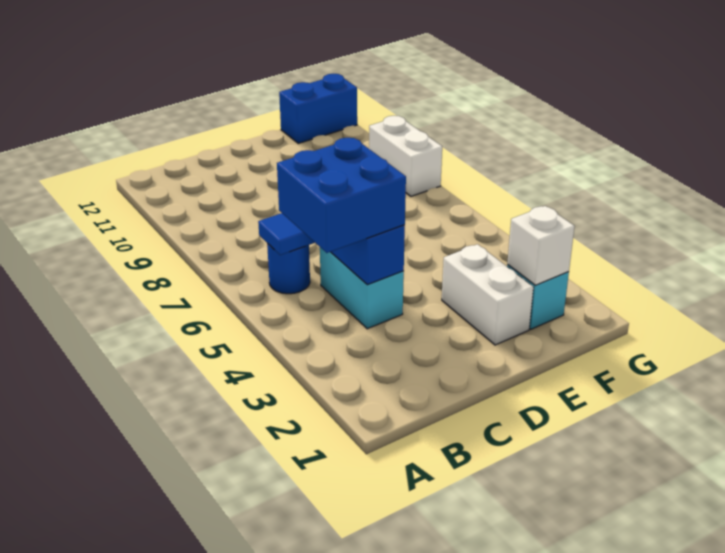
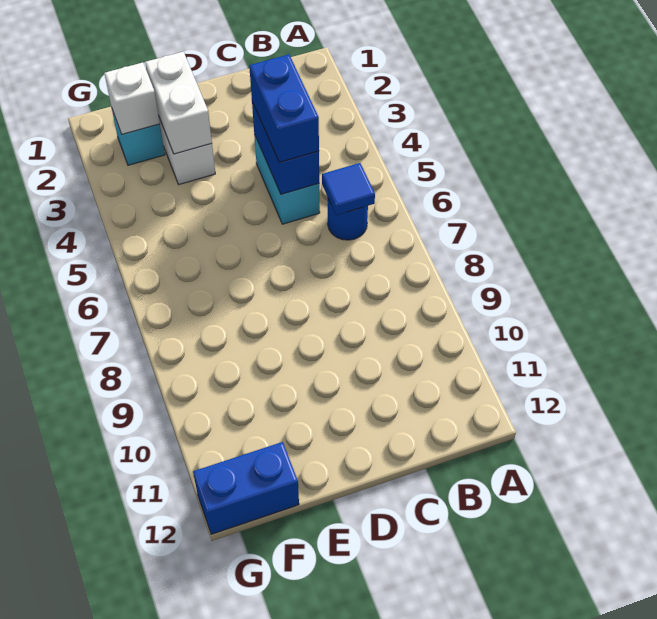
blue brick B4:C5 level 3 -> blue brick C4:C5 level 3
white brick G8:G9 level 1 -> white brick E2:E3 level 2

